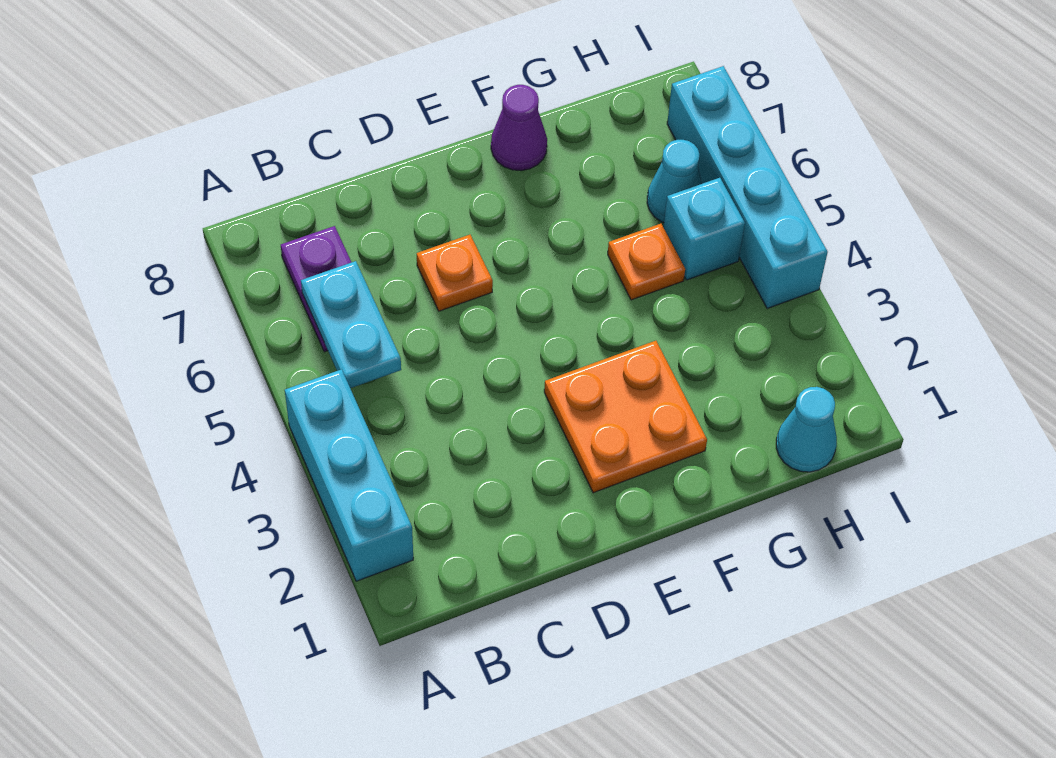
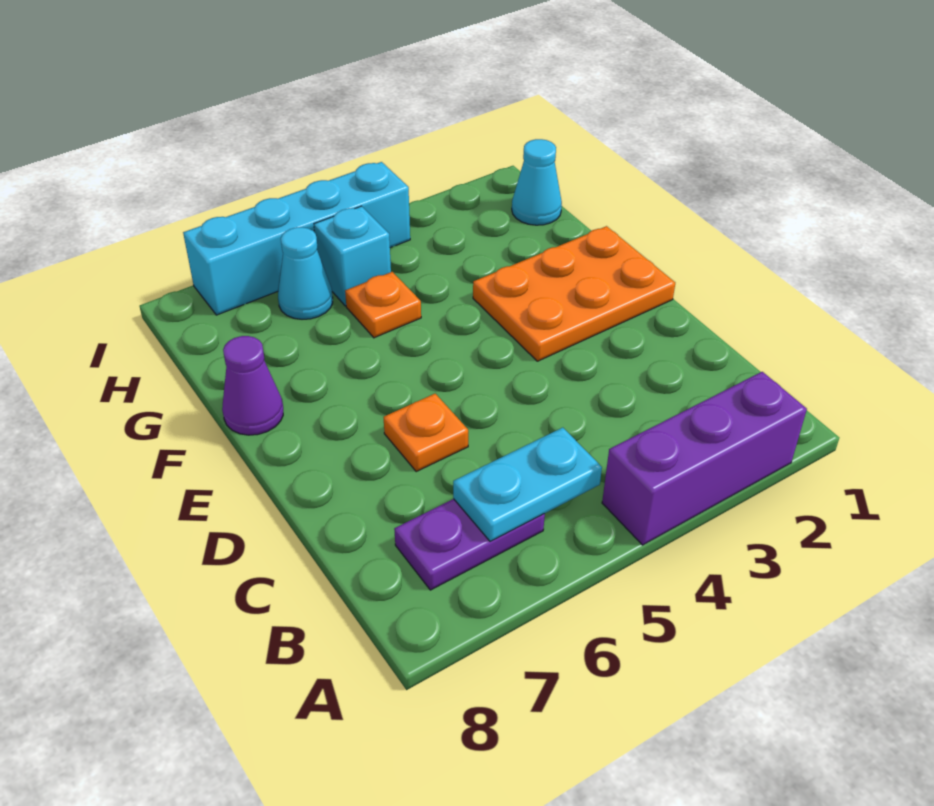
cyan brick A2:A4 level 1 -> purple brick A2:A4 level 1
orange plate E2:F3 level 1 -> orange plate E1:F3 level 1

